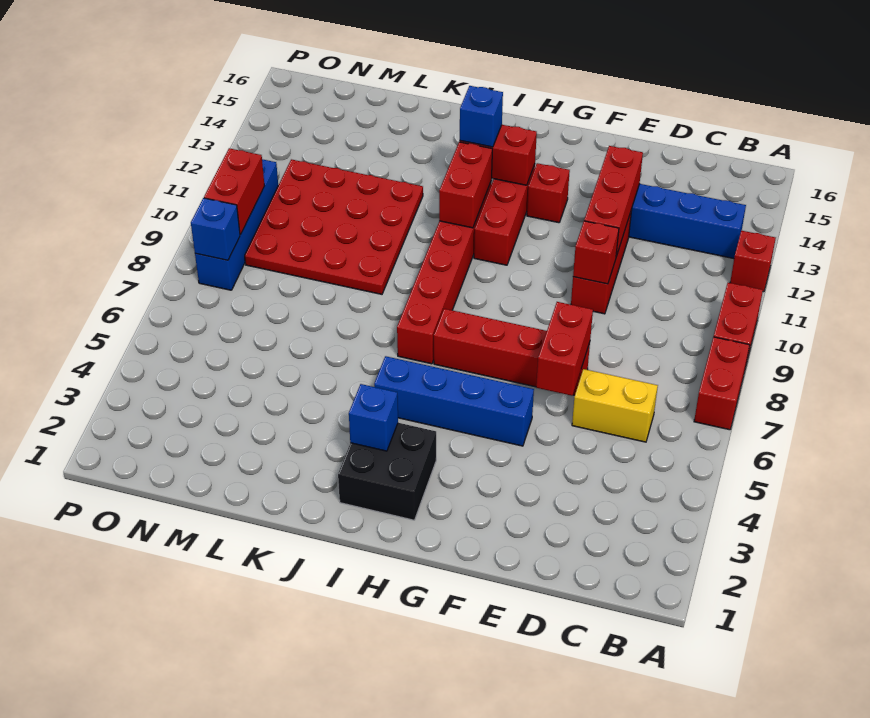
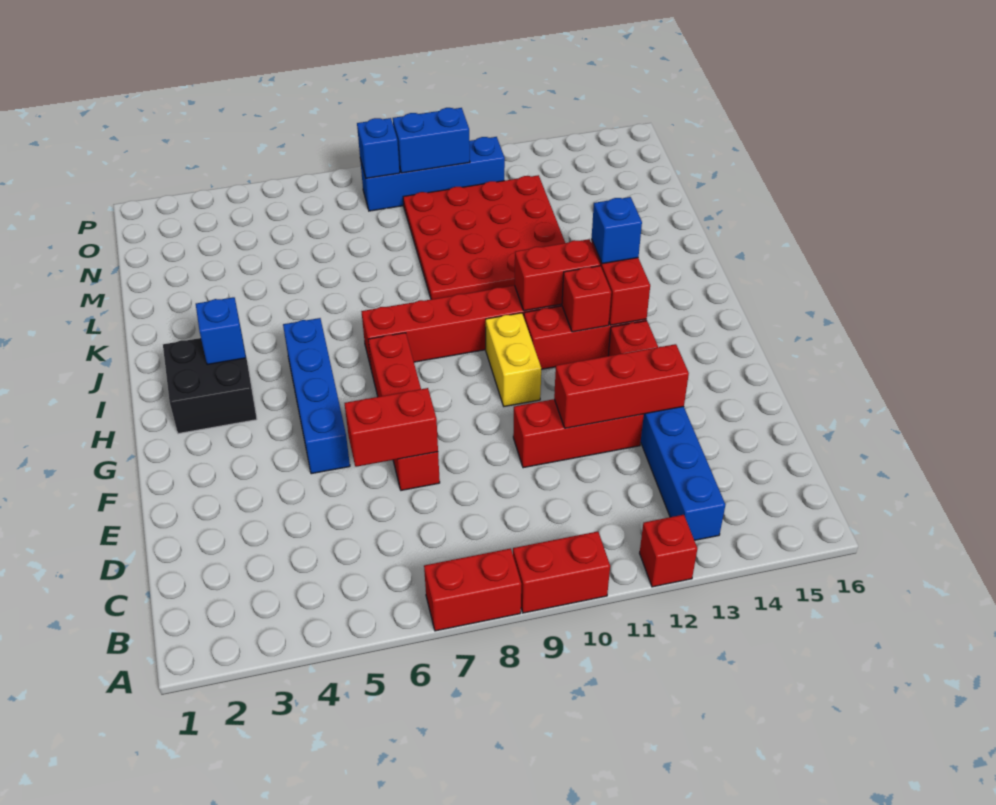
yellow brick C6:D6 level 1 -> yellow brick G10:H10 level 1
red brick E10 level 2 -> red brick H12 level 2
red brick O9:O10 level 2 -> blue brick O9:O10 level 2

